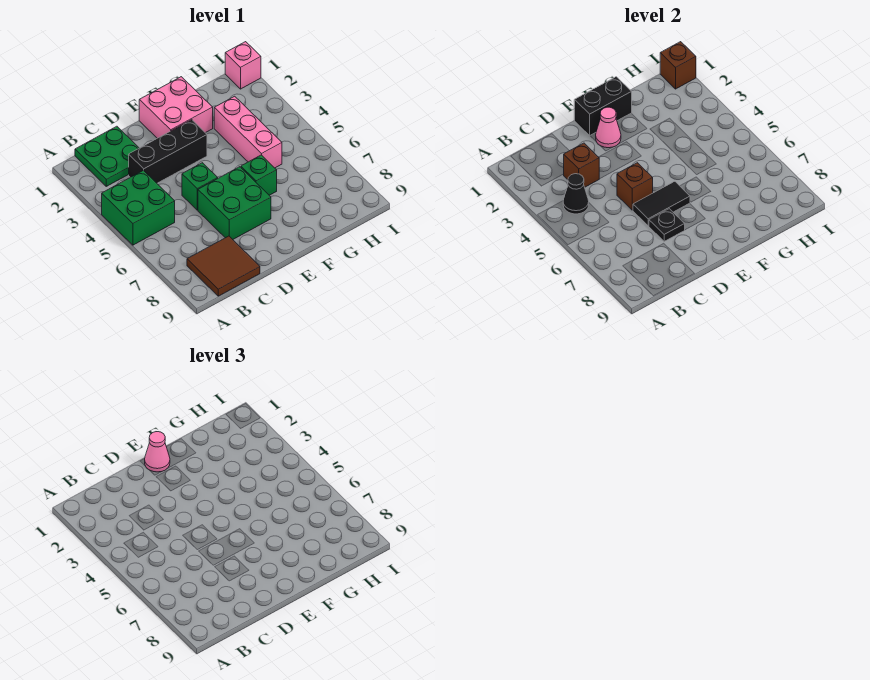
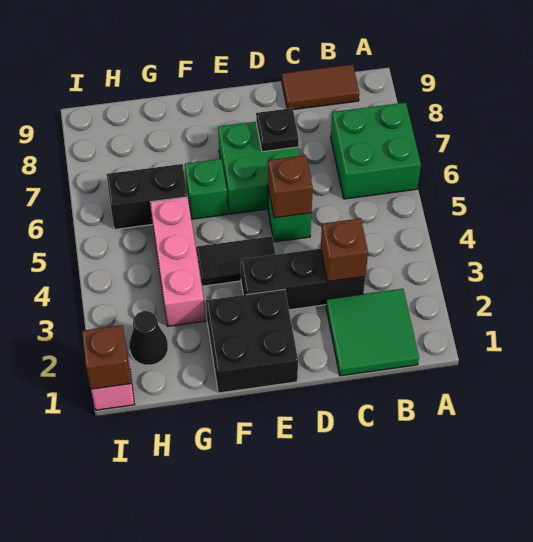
green brick A4:B5 level 1 -> green brick A6:B7 level 1
green plate B1:C2 level 1 -> green tile B1:C2 level 1
black cone B4 level 2 -> black cone H2 level 1
brown tile B8:C9 level 1 -> brown tile B9:C9 level 1
black tile D6:E6 level 2 -> black tile E4:F4 level 1
pink brick E1:F2 level 1 -> black brick E1:F2 level 1
black brick E1:F1 level 2 -> black brick G6:H6 level 1
pink cone E1 level 3 -> none
pink cone E2 level 2 -> none

